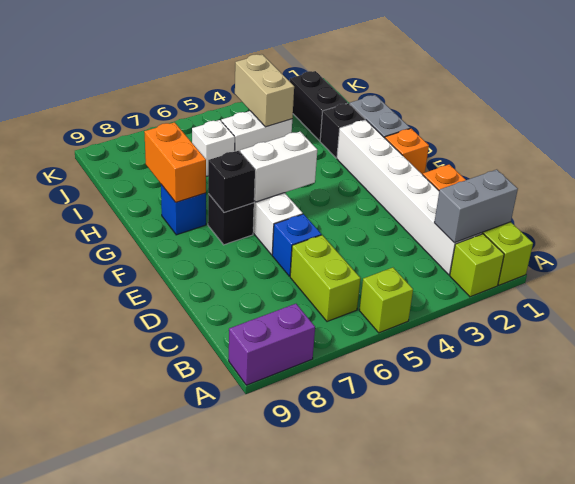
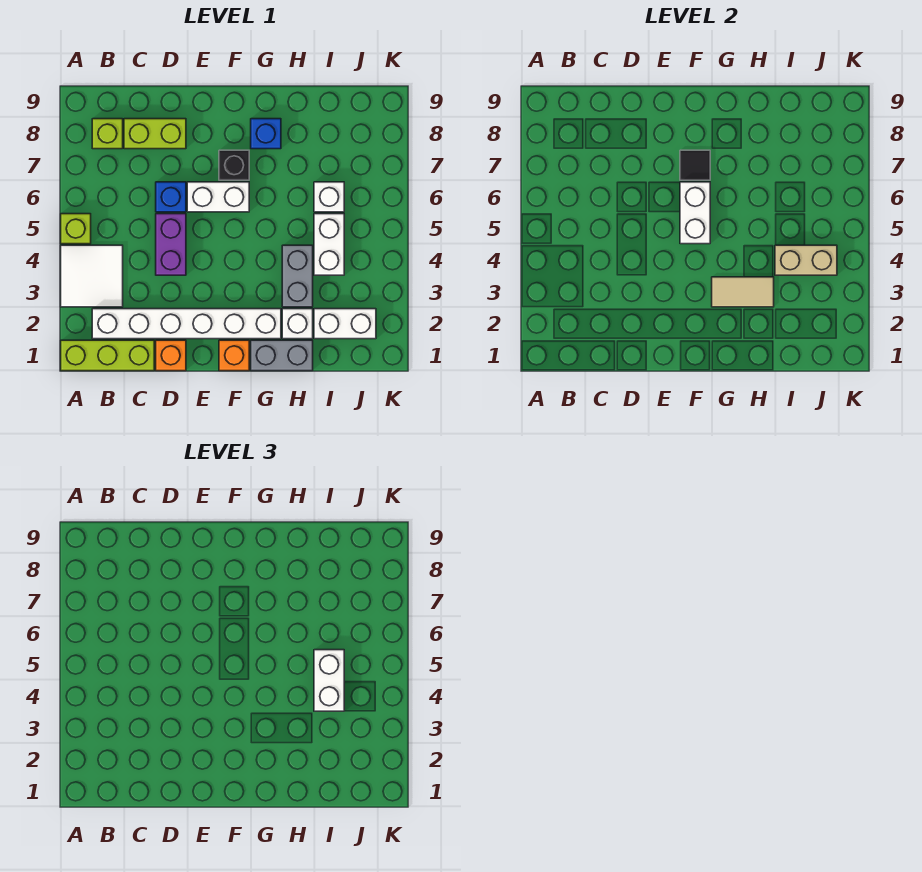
lime brick A2 level 1 -> lime brick B8 level 1
none -> white tile A3:B4 level 1
purple brick A8:A9 level 1 -> purple brick D4:D5 level 1
grey brick B1:B2 level 2 -> grey brick H3:H4 level 1
lime brick B6:C6 level 1 -> lime brick C8:D8 level 1
black brick F7 level 2 -> black tile F7 level 2
none -> tan tile G3:H3 level 2
orange brick G8:H8 level 2 -> none
black brick H2 level 1 -> white brick H2 level 1
black brick I2:J2 level 1 -> white brick I2:J2 level 1
none -> white brick I4:I5 level 3

